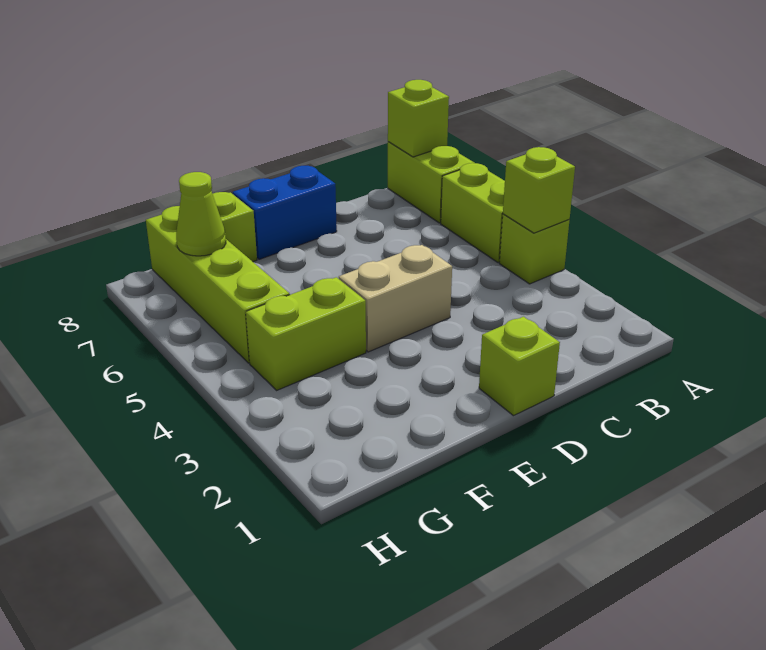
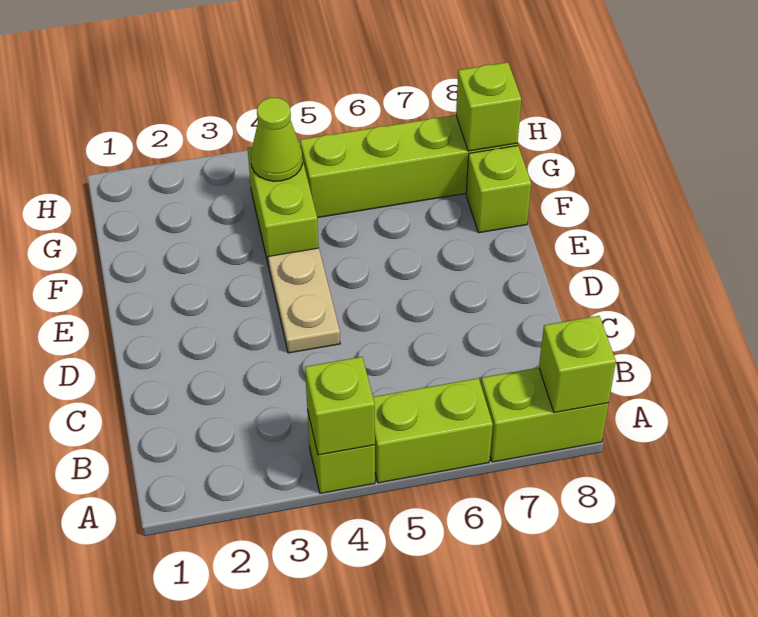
lime brick D1 level 1 -> lime brick G8 level 2
tan brick D4:E4 level 1 -> tan plate D4:E4 level 1
blue brick D8:E8 level 1 -> none
lime cone G7 level 2 -> lime cone G4 level 2

